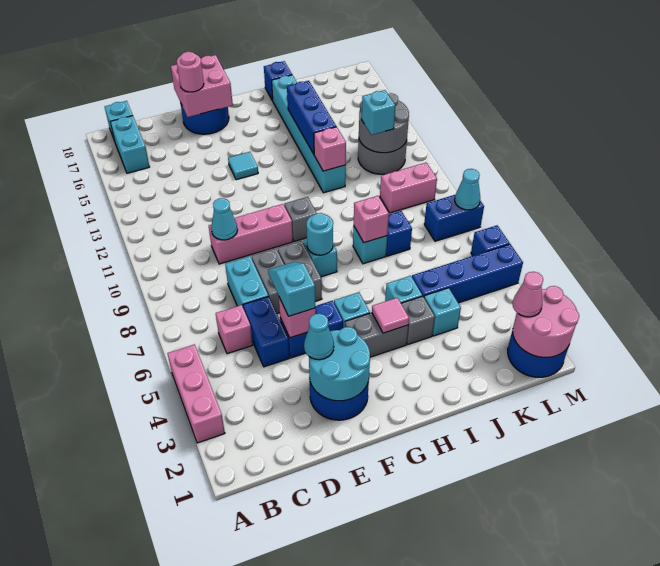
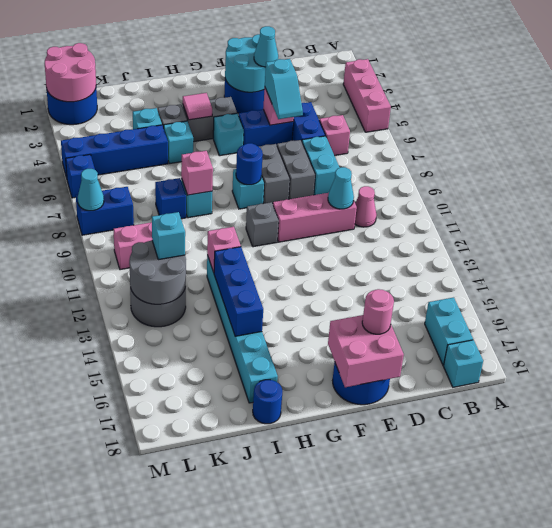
cyan tile F14 level 1 -> none
cyan round brick G8 level 2 -> blue round brick G8 level 2
blue brick I18 level 1 -> blue round brick I18 level 1
pink cone L2 level 3 -> pink cone C10 level 1

